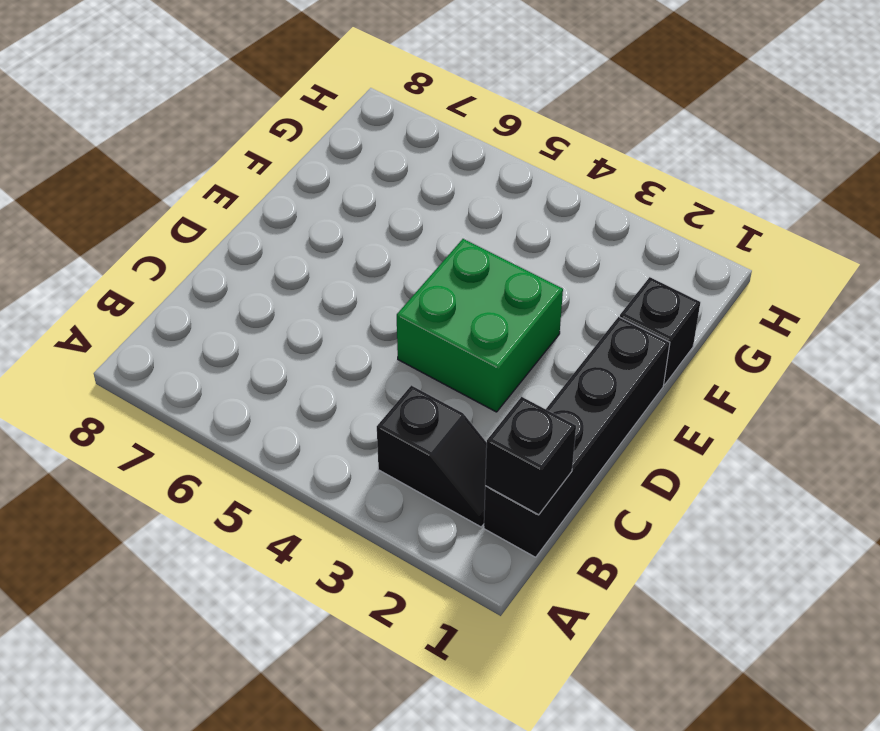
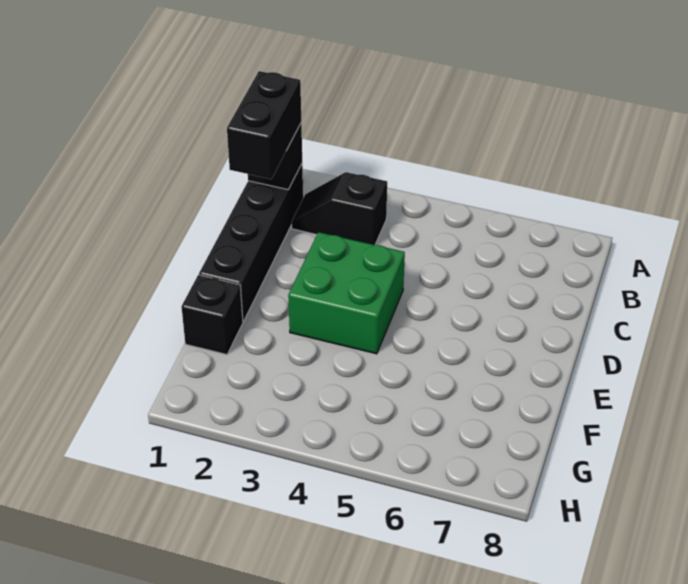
none -> black brick B1:C1 level 3

